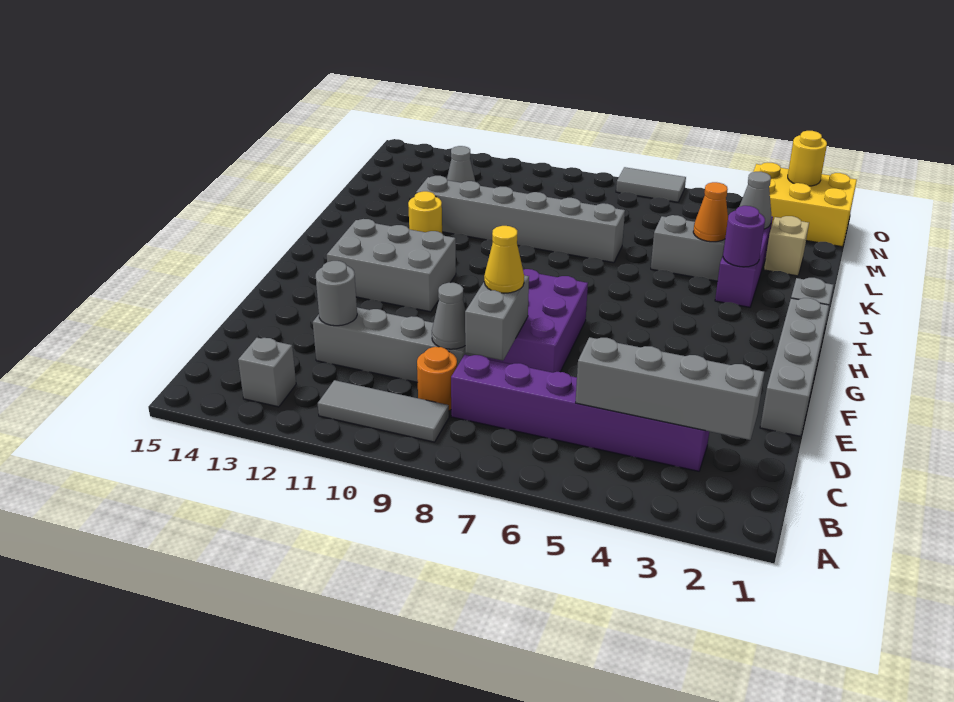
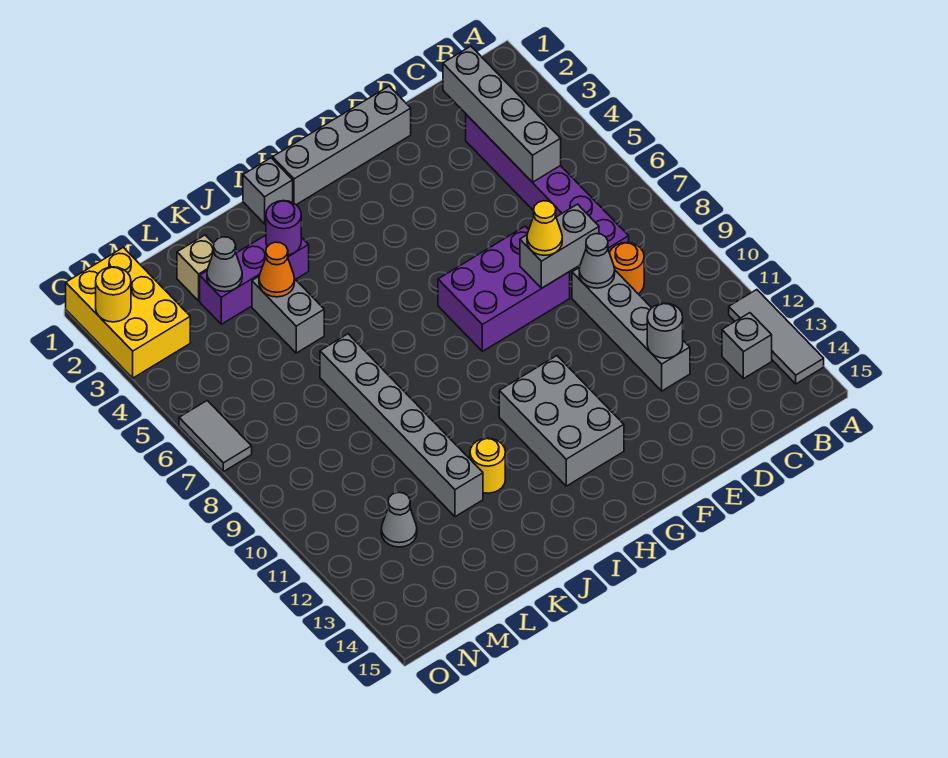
grey tile B9:B11 level 1 -> grey tile A12:A14 level 1

